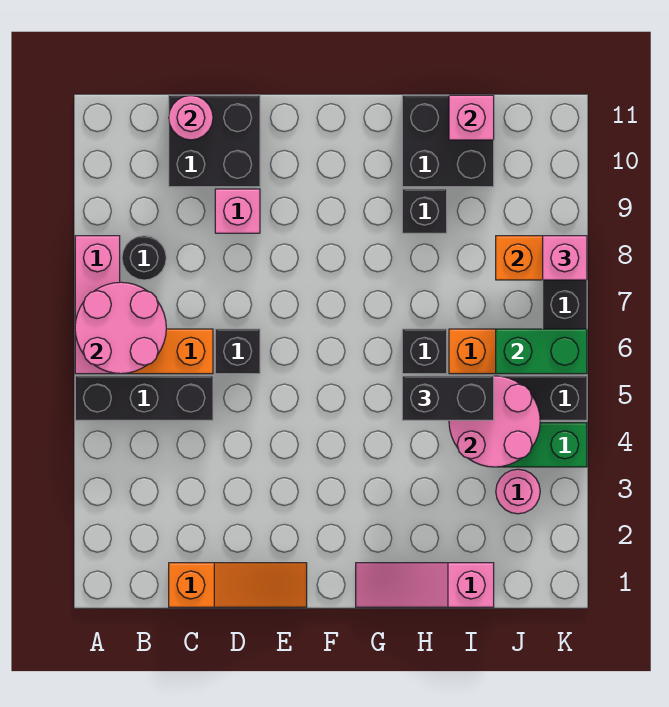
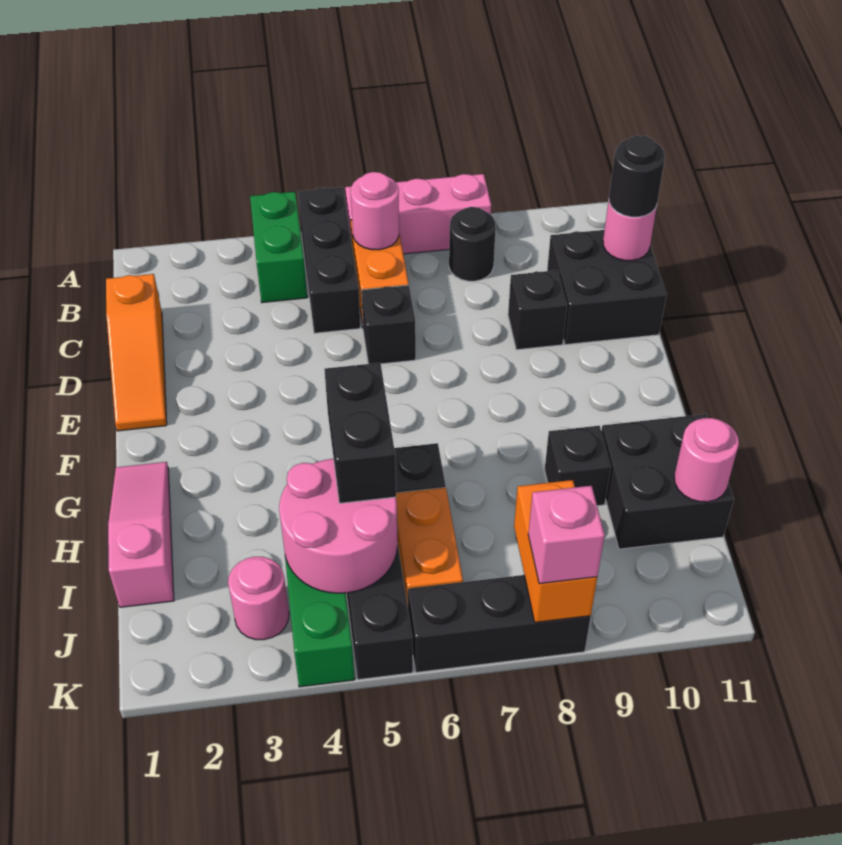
pink round brick A6:B7 level 2 -> pink round brick B6 level 2
none -> black round brick C11 level 3
pink brick D9 level 1 -> black brick D9 level 1
pink brick I11 level 2 -> pink round brick I11 level 2
green brick J6:K6 level 2 -> green brick A4:B4 level 1

